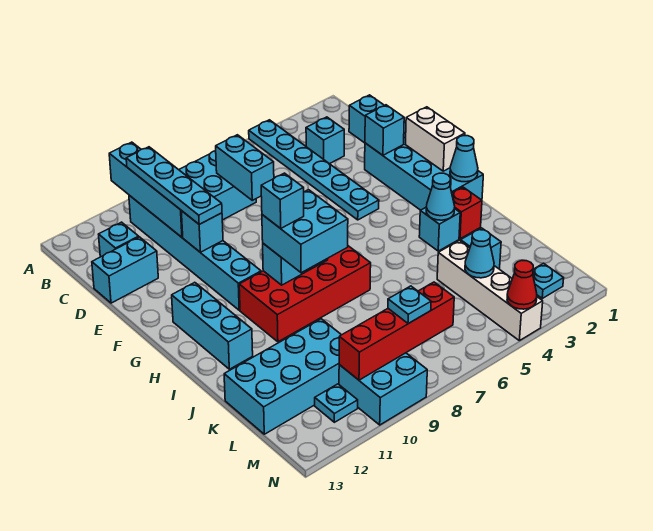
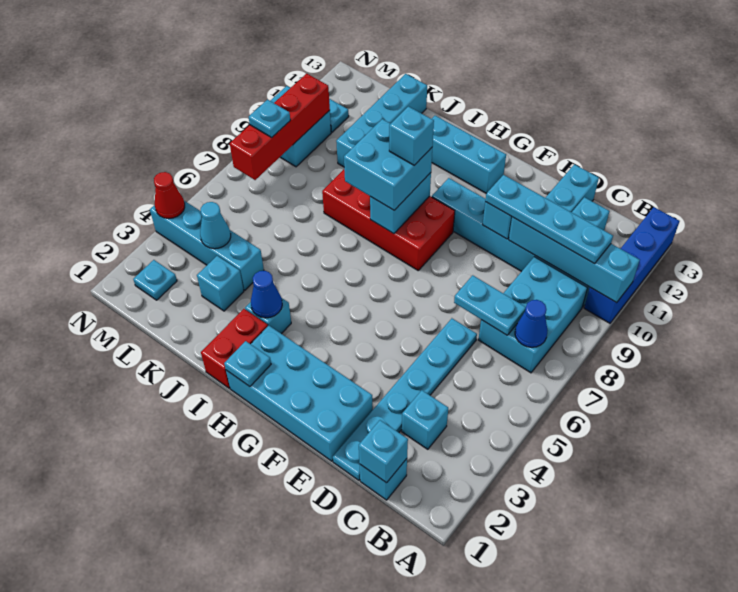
cyan plate A4:F4 level 1 -> cyan plate D1:D6 level 1
none -> blue brick A10:A13 level 1
none -> blue cone B7 level 2
cyan brick C7:D7 level 2 -> cyan plate C7:D7 level 2
cyan brick E2 level 2 -> cyan brick C1 level 2
white brick F1:G1 level 2 -> none
cyan cone H1 level 2 -> cyan plate H1 level 2
red brick H7:I10 level 1 -> red brick G8:J9 level 1
red brick I2 level 1 -> red brick I1:I2 level 1
cyan cone I3 level 2 -> blue cone I3 level 2
white brick K4:N4 level 1 -> cyan brick K4:N4 level 1
cyan brick K10:L13 level 1 -> cyan brick K10:K13 level 1

